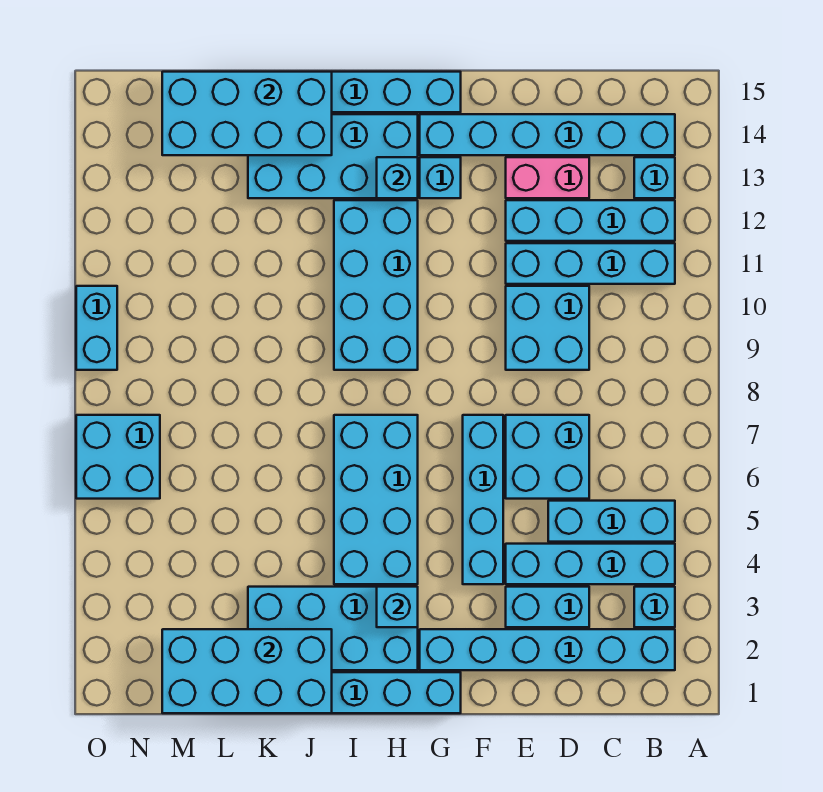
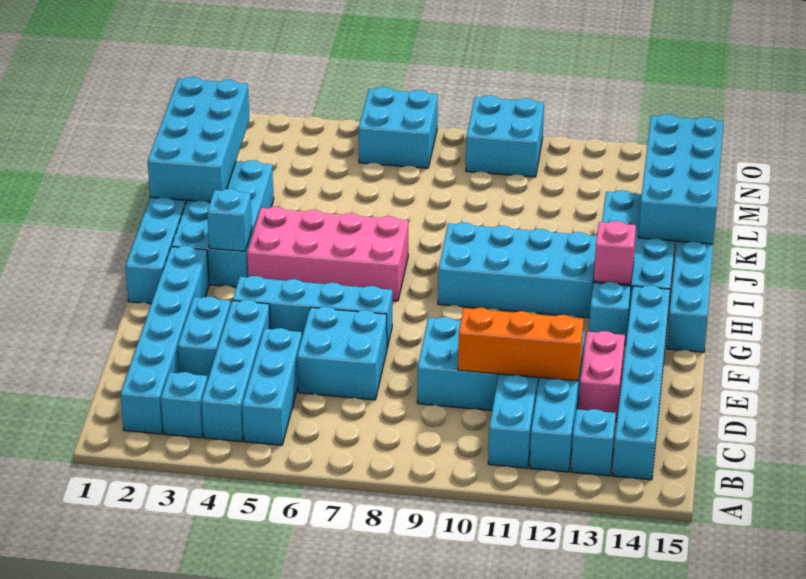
none -> orange brick D10:D12 level 2
cyan brick H4:I7 level 1 -> pink brick H4:I7 level 1
cyan brick H13 level 2 -> pink brick H13 level 2
cyan brick O9:O10 level 1 -> cyan brick N9:O10 level 1

